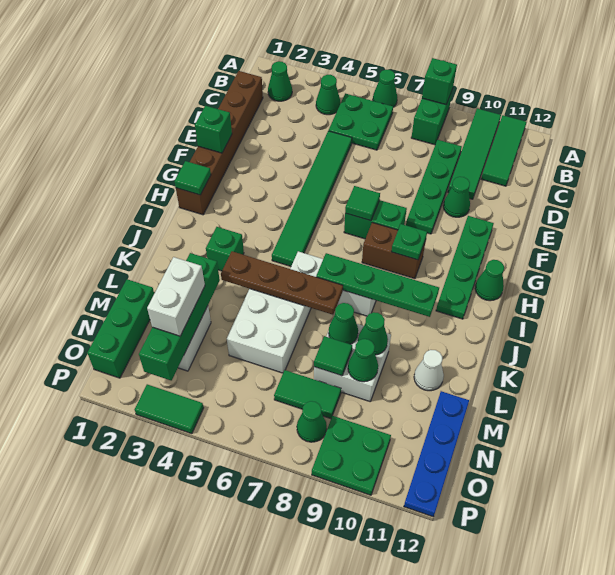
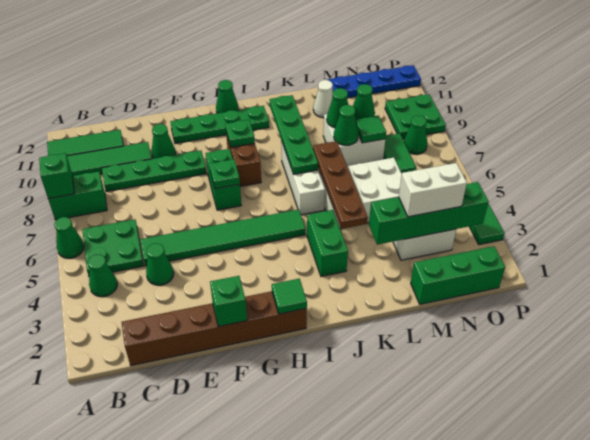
green cone B2 level 1 -> green cone D4 level 1
green tile G7 level 2 -> green plate G7 level 2
green brick J3 level 1 -> green brick J3:J4 level 1

